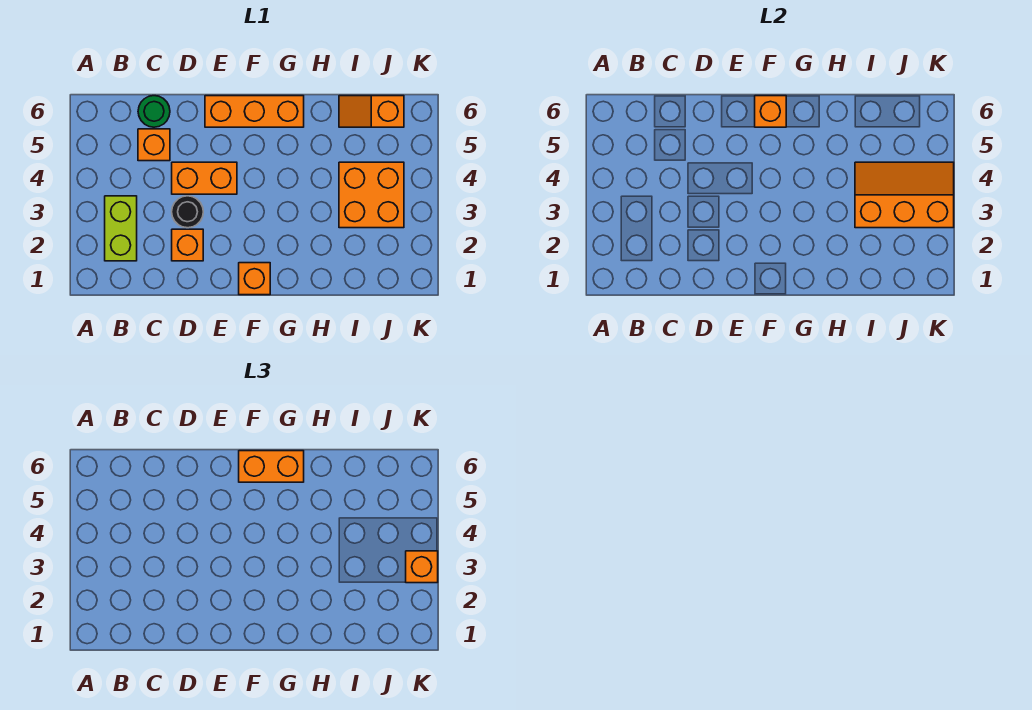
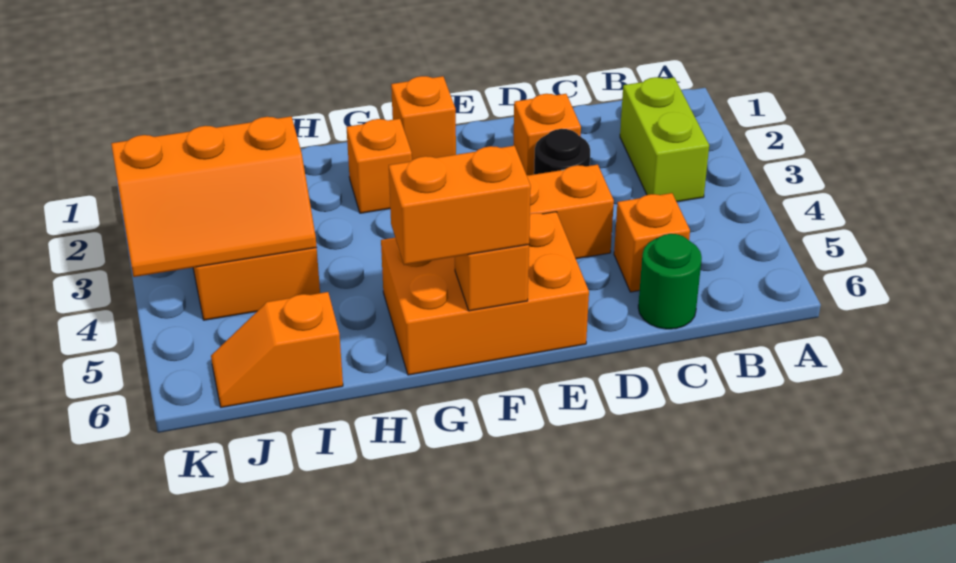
orange brick E6:G6 level 1 -> orange brick E5:G6 level 1
orange slope I6:J6 level 1 top J -> orange slope I6:J6 level 1 top I
orange brick K3 level 3 -> orange brick G2 level 1

